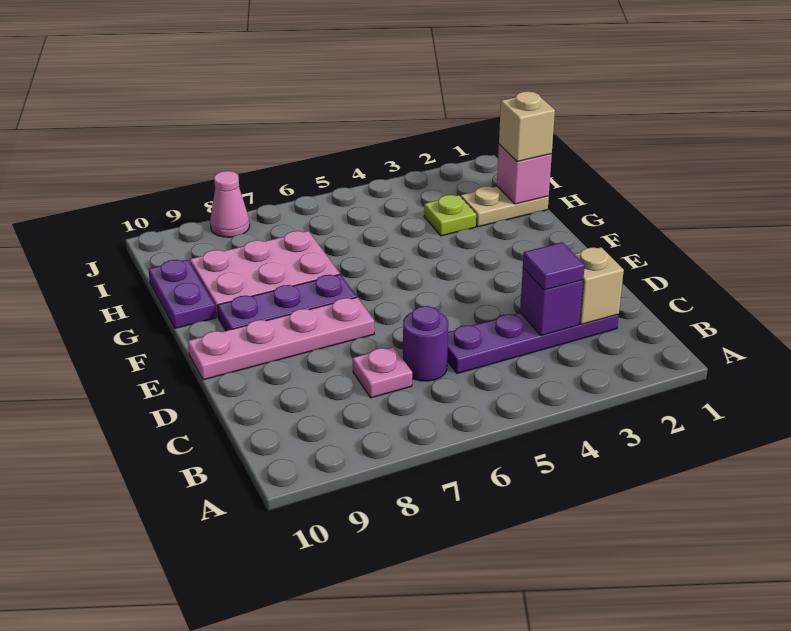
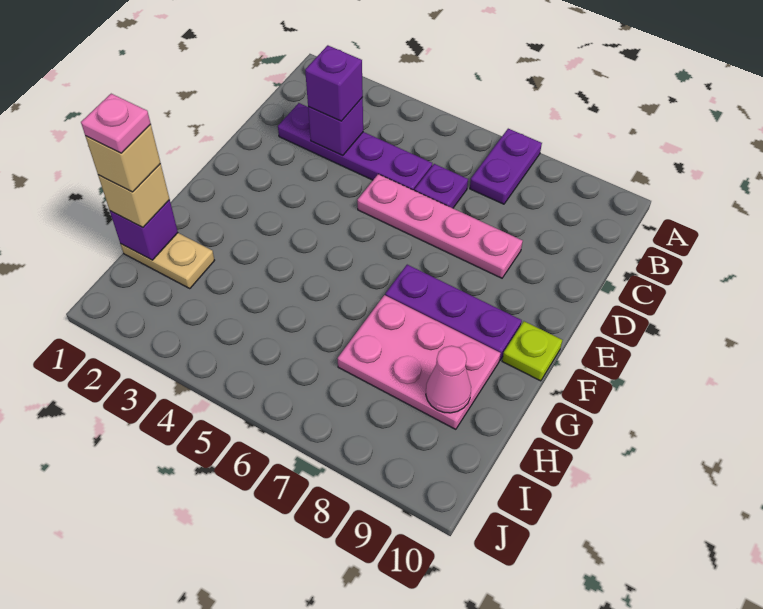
tan brick C2 level 2 -> tan brick H1 level 4
purple tile C3 level 3 -> purple brick C3 level 3
purple round brick C6 level 1 -> purple plate C6 level 1
pink plate C7 level 1 -> pink plate H1 level 5
pink plate E7:E10 level 1 -> pink plate D5:D8 level 1
purple plate G10:H10 level 1 -> purple plate A7:B7 level 1
pink brick H1 level 2 -> purple brick H1 level 2
lime plate H3 level 1 -> lime plate F10 level 1
pink cone J8 level 1 -> pink cone H9 level 2

